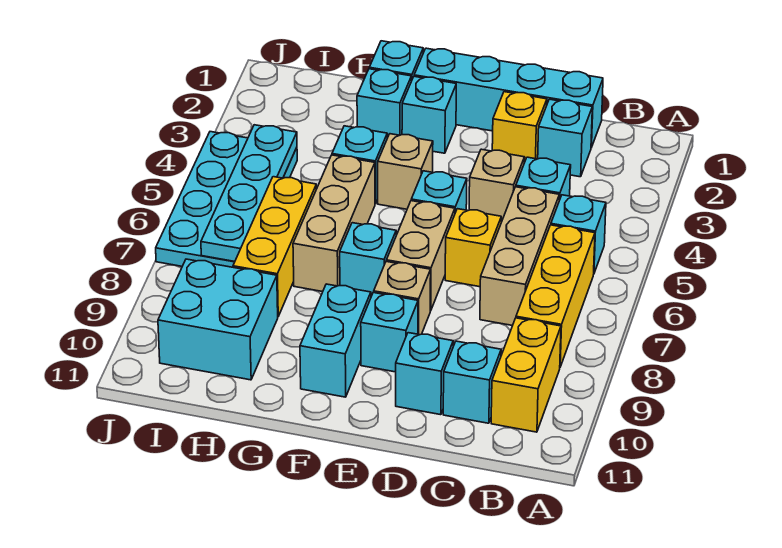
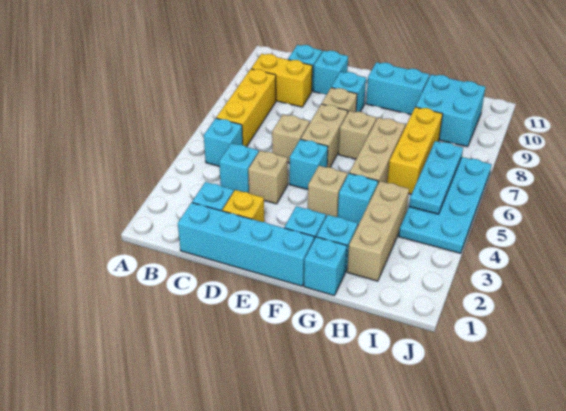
yellow brick B9:B10 level 1 -> yellow brick B9:C9 level 1
tan brick C5:C7 level 1 -> tan brick H2:H4 level 1
yellow brick D6 level 1 -> tan brick D6 level 1
cyan brick F7 level 1 -> tan brick F7 level 1
cyan brick F9:F10 level 1 -> cyan brick F10:G10 level 1
cyan plate I4:I7 level 2 -> cyan plate I5:I7 level 2

